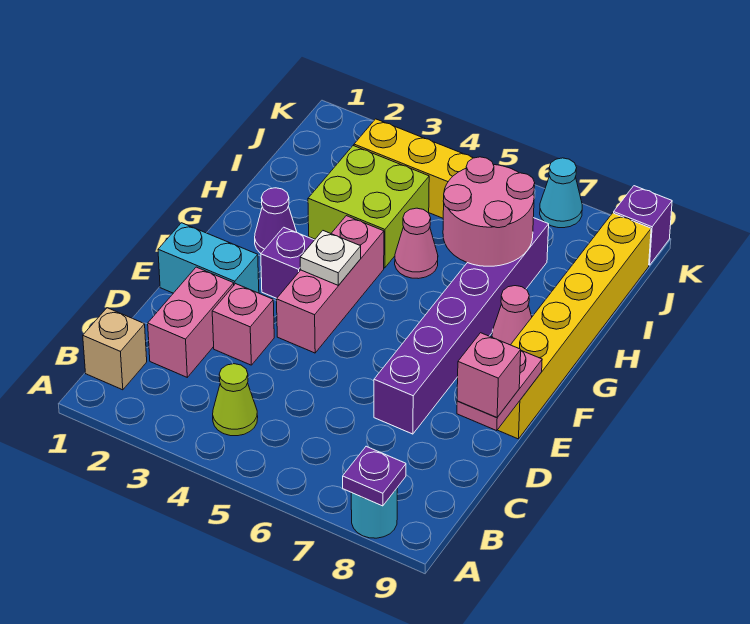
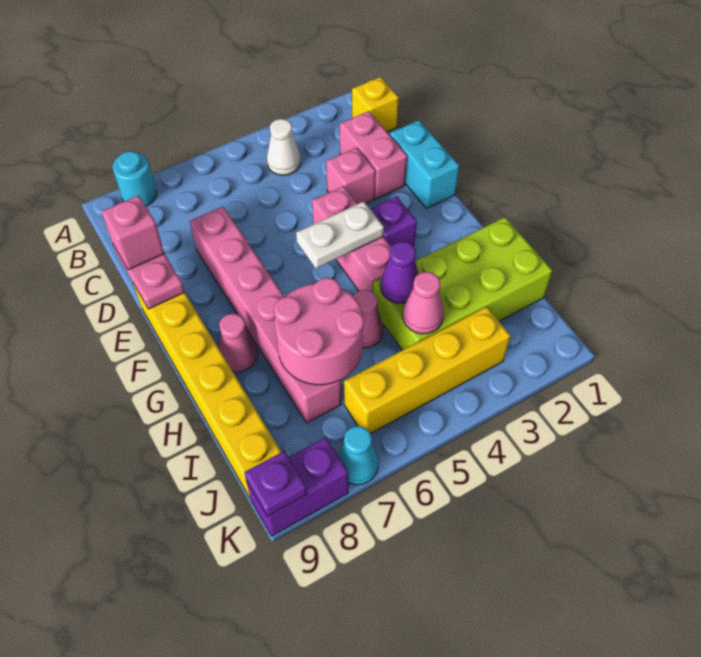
purple plate A8 level 2 -> purple plate K9 level 2
tan brick B1 level 1 -> yellow brick B1 level 1
lime cone B4 level 1 -> white cone B4 level 1
purple brick D7:I7 level 1 -> pink brick D7:I7 level 1
cyan brick E1:E2 level 1 -> cyan brick D1:E1 level 1
white plate F4 level 2 -> white plate F4:F5 level 2
purple cone G2 level 1 -> purple cone H4 level 2
lime brick H3:I4 level 1 -> lime brick H1:I4 level 1
none -> pink cone I4 level 2
purple brick K9 level 1 -> purple brick K8:K9 level 1

